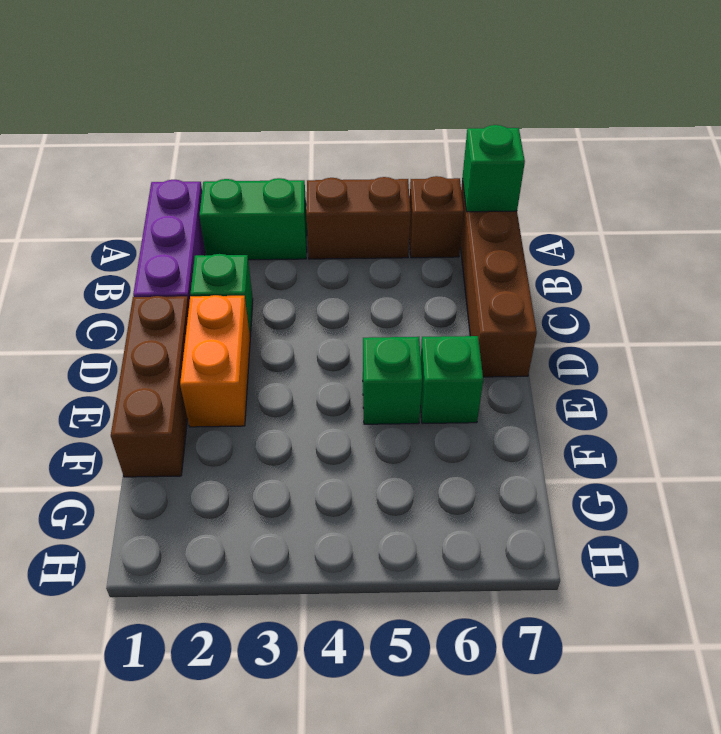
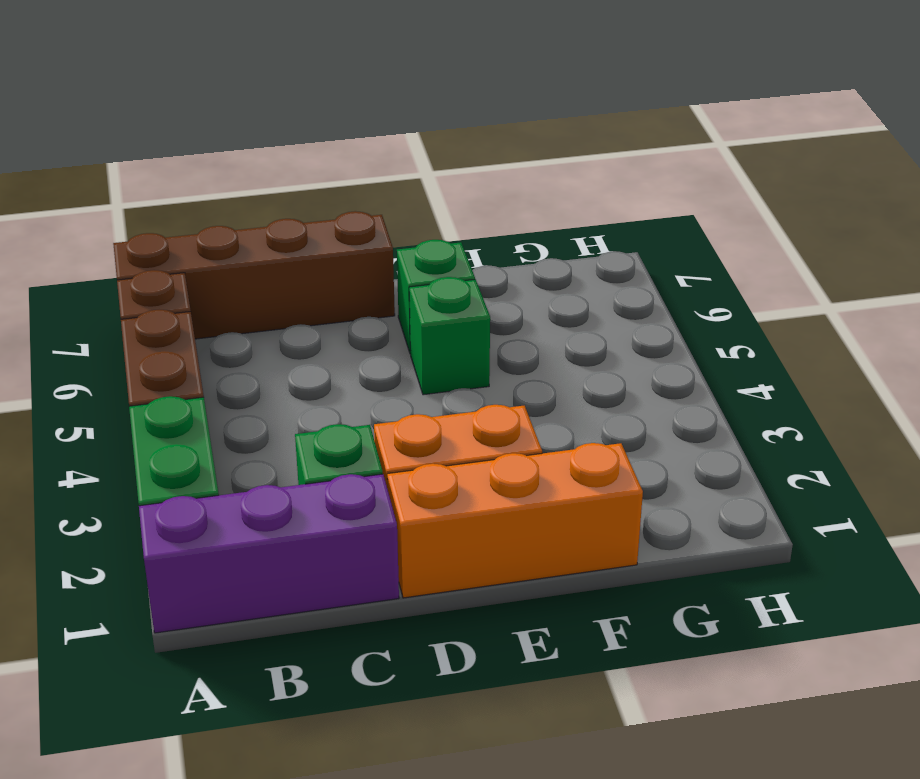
green brick A7 level 2 -> none
brown brick D1:F1 level 1 -> orange brick D1:F1 level 1

